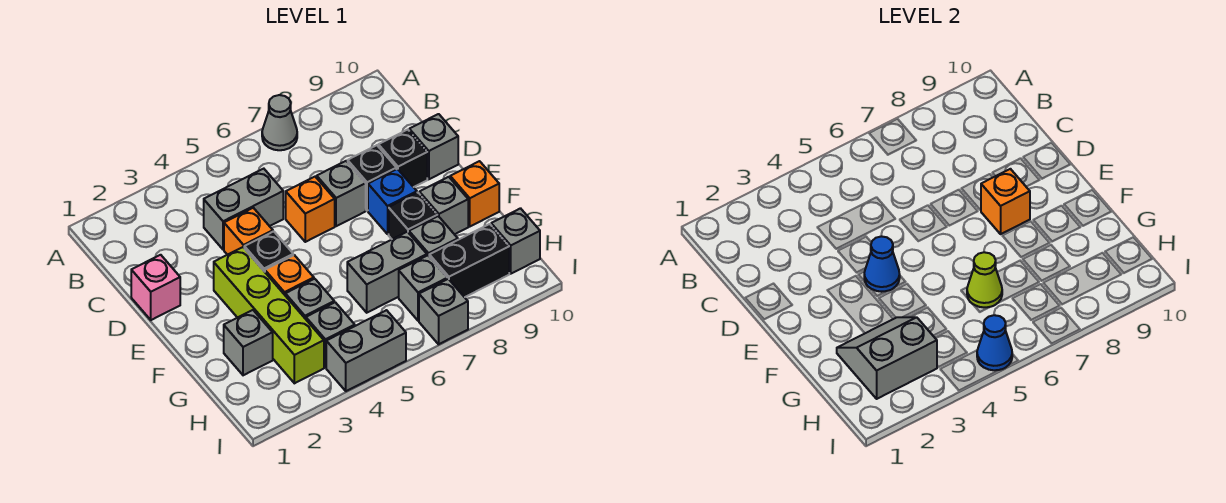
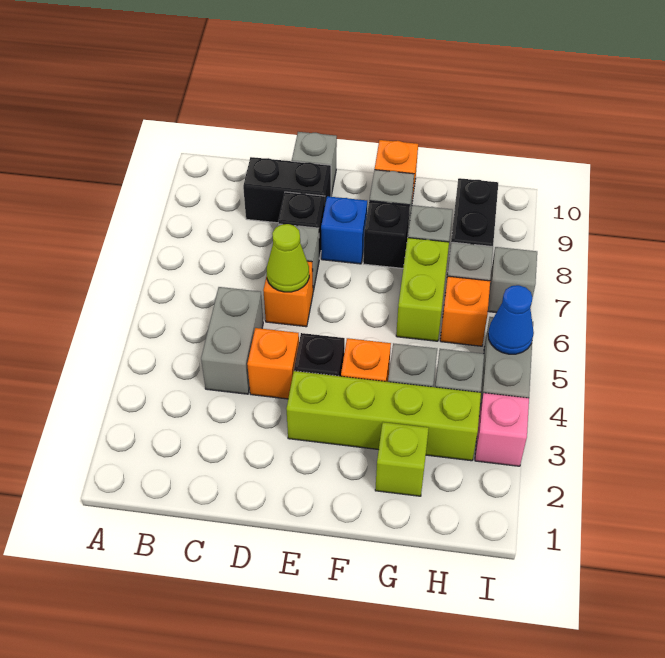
grey cone A7 level 1 -> none
pink brick D1 level 1 -> pink brick I3 level 1
black brick D9 level 1 -> black brick C9:D9 level 1
blue cone E4 level 2 -> none
orange brick E8 level 2 -> orange brick H6 level 1
grey brick G2 level 1 -> lime brick G2 level 1
grey slope G2:H3 level 2 top H -> none
grey brick G6:G7 level 1 -> lime brick G6:G7 level 1
lime cone G6 level 2 -> lime cone D6 level 2
grey brick H10 level 1 -> none

